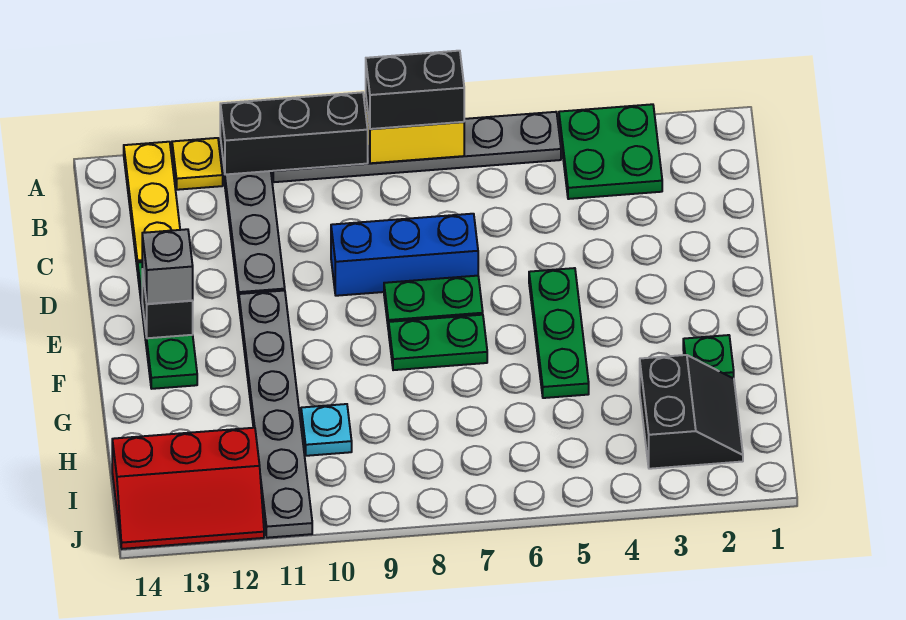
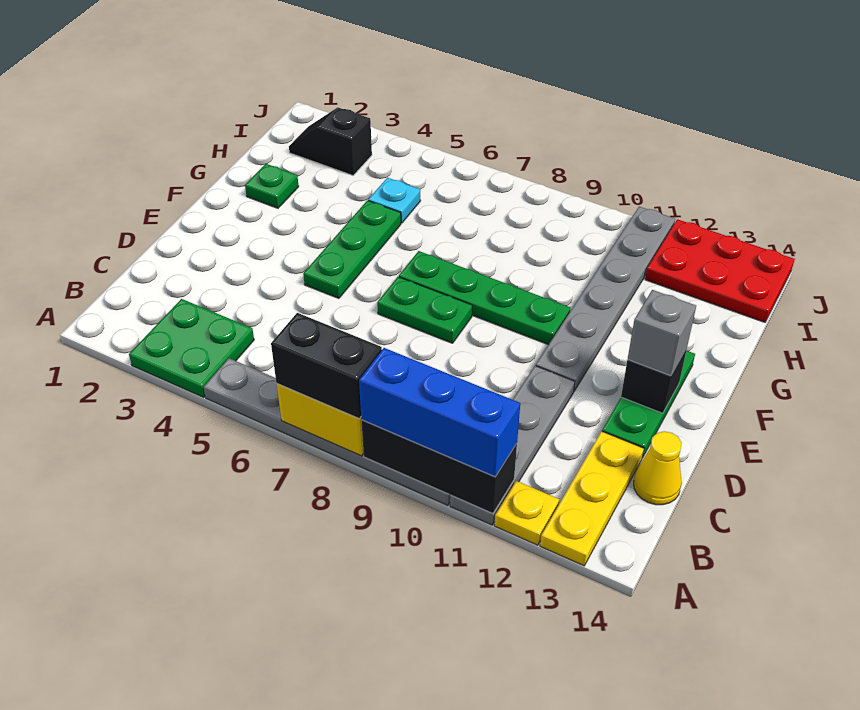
none -> yellow cone C14 level 1
blue brick D7:D9 level 1 -> blue brick A9:A11 level 3
green plate F7:F8 level 1 -> green plate F7:F10 level 1
black slope H2:I3 level 1 top 3 -> black slope I2:I3 level 1 top 3
cyan plate H10 level 1 -> cyan plate H5 level 1
red slope I12:J14 level 1 top I -> red plate I12:J14 level 1

